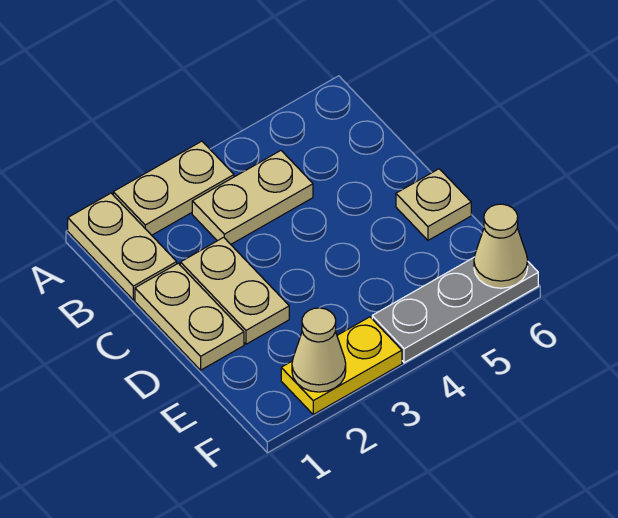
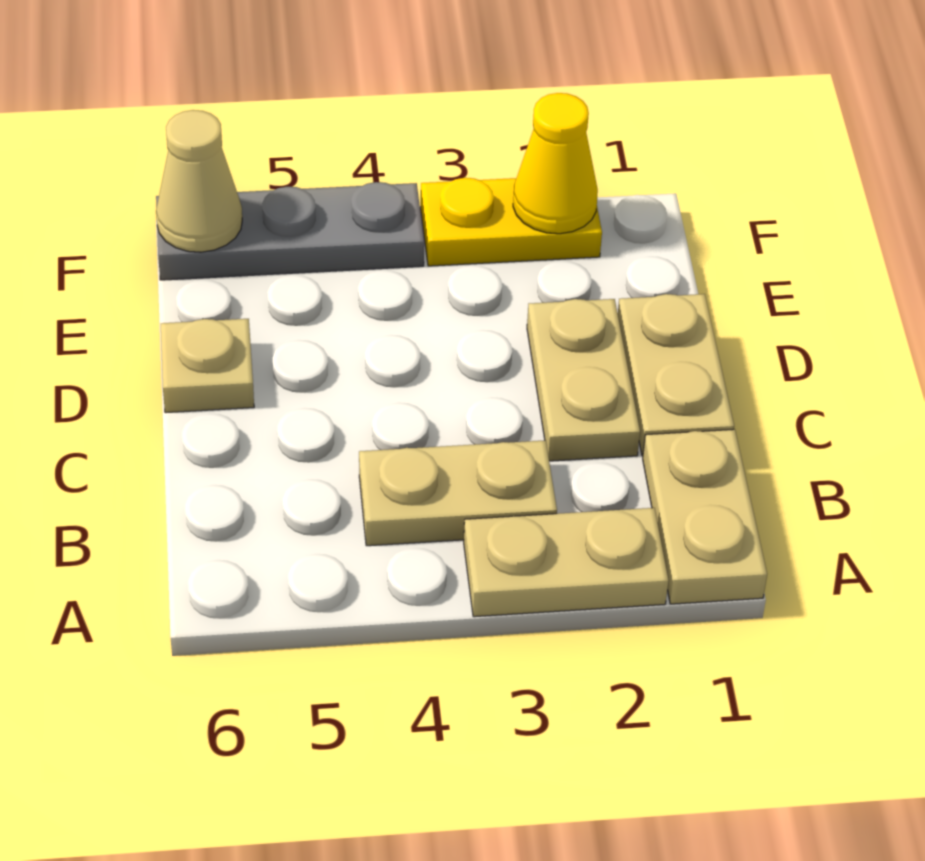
tan cone F2 level 2 -> yellow cone F2 level 2

